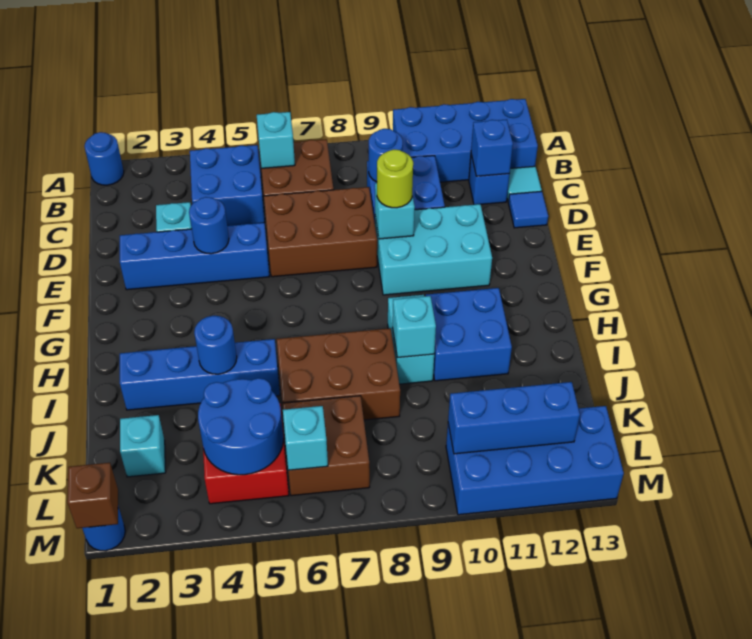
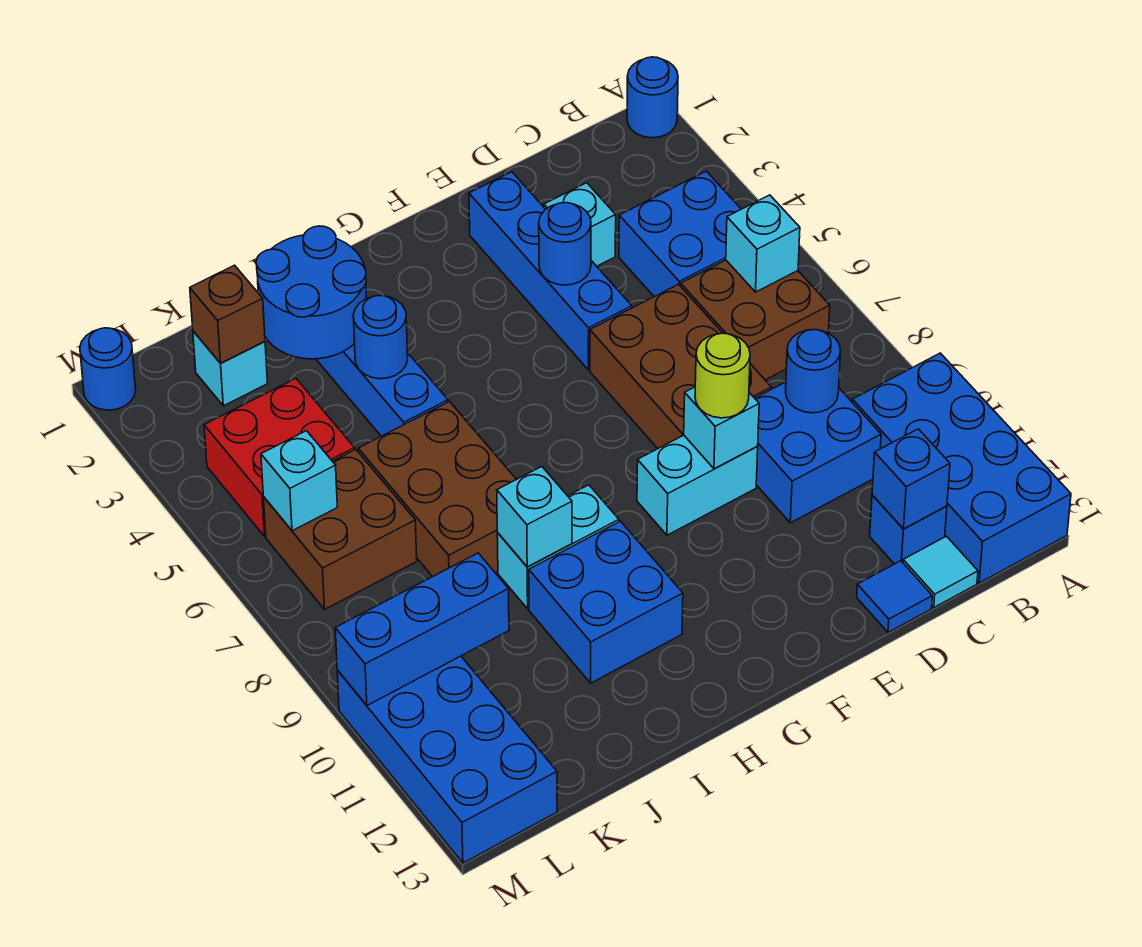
cyan brick E9:F11 level 1 -> cyan brick E9:F9 level 1
blue round brick K4:L5 level 2 -> blue round brick I2:J3 level 2
blue brick L10:L12 level 2 -> blue brick K10:M10 level 2
brown brick M1 level 2 -> brown brick K2 level 2

